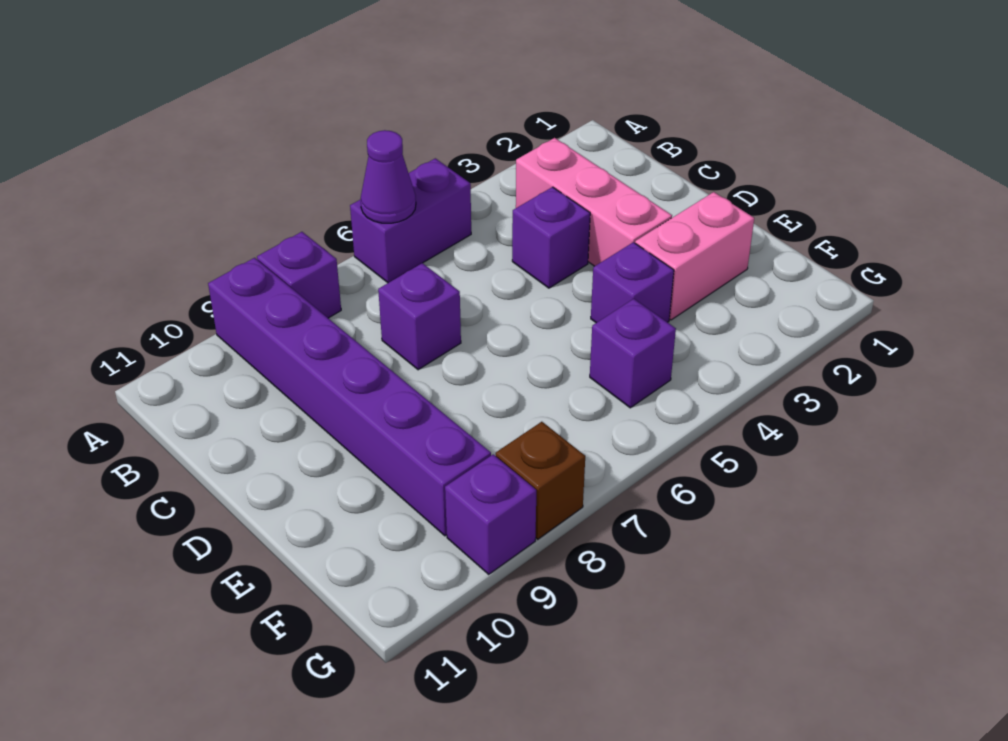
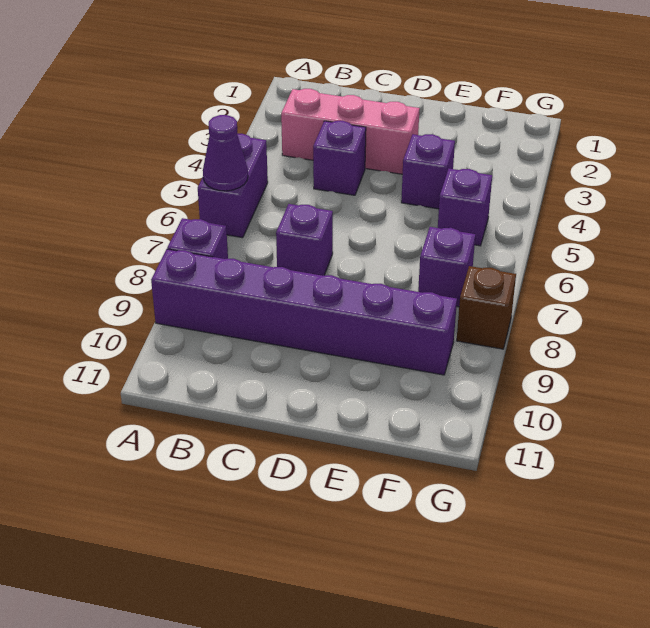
pink brick E2:E3 level 1 -> none
purple brick G9 level 1 -> purple brick F7 level 1

